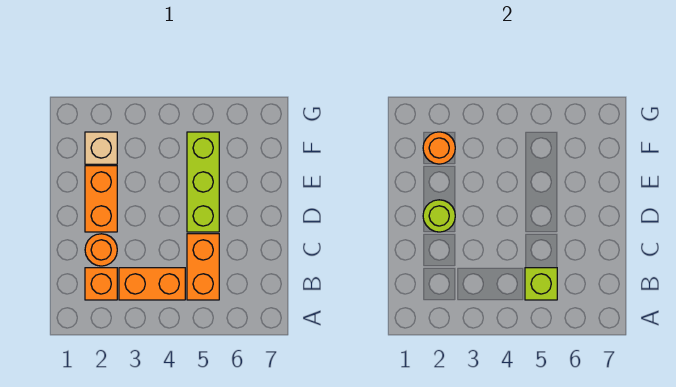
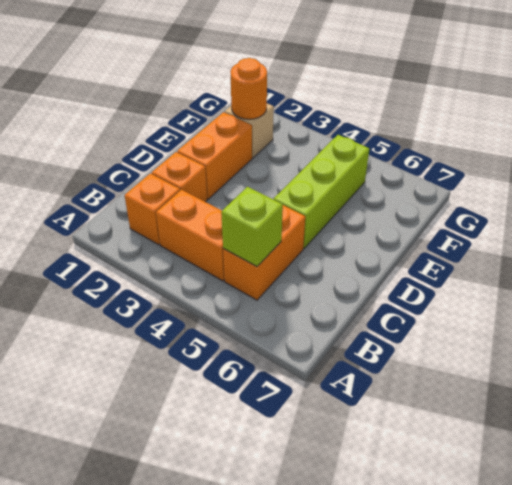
orange round brick C2 level 1 -> orange brick C2 level 1
lime round brick D2 level 2 -> none

